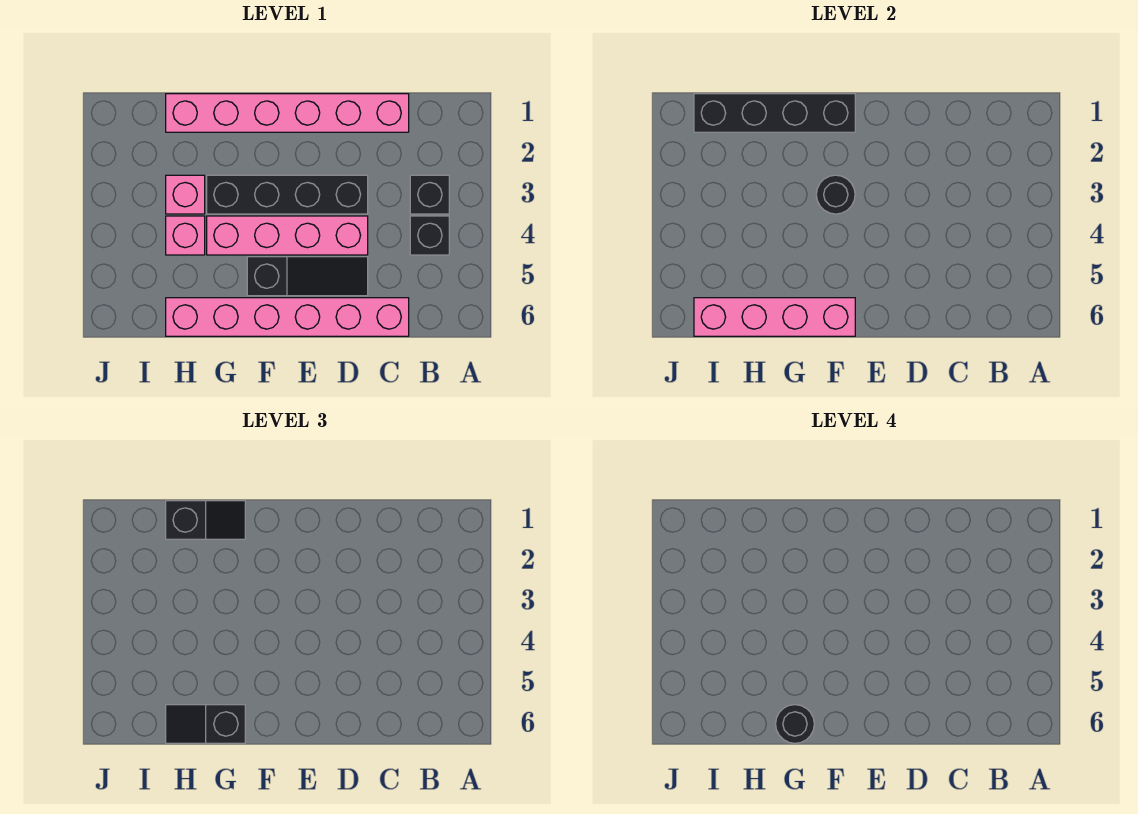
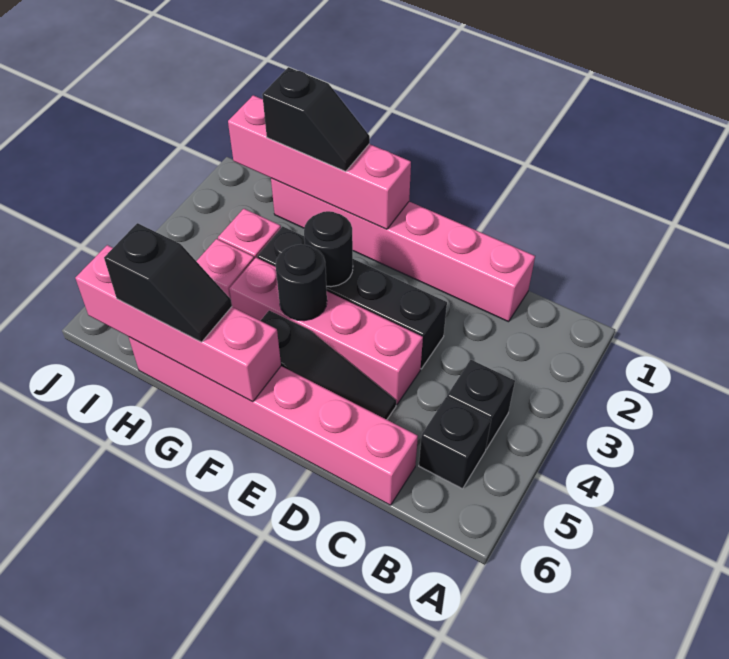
black brick B3 level 1 -> black brick B5 level 1
black brick F1:I1 level 2 -> pink brick F1:I1 level 2
black slope G6:H6 level 3 top G -> black slope G6:H6 level 3 top H
black round brick G6 level 4 -> black round brick F4 level 2

